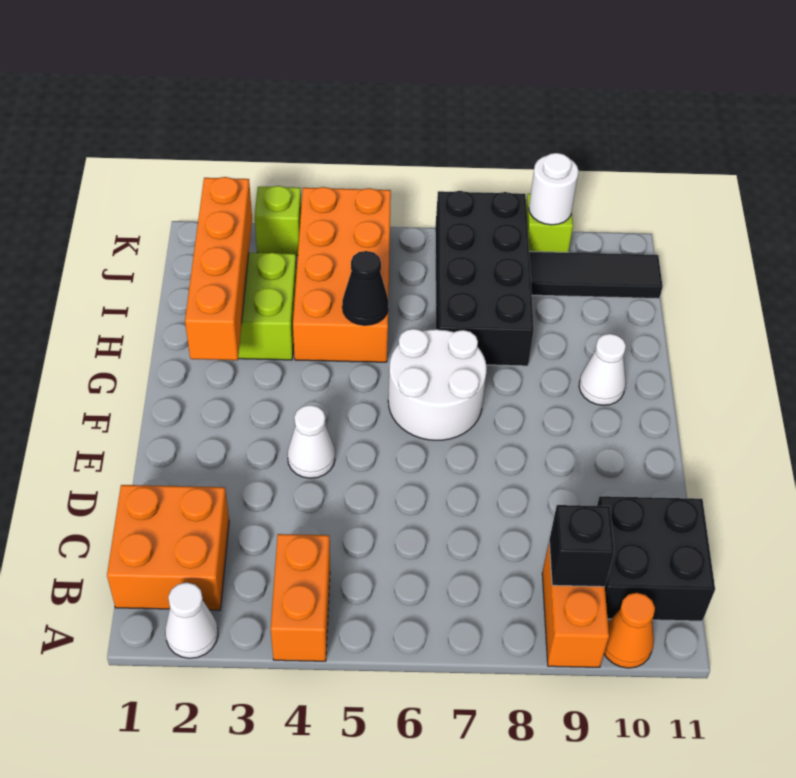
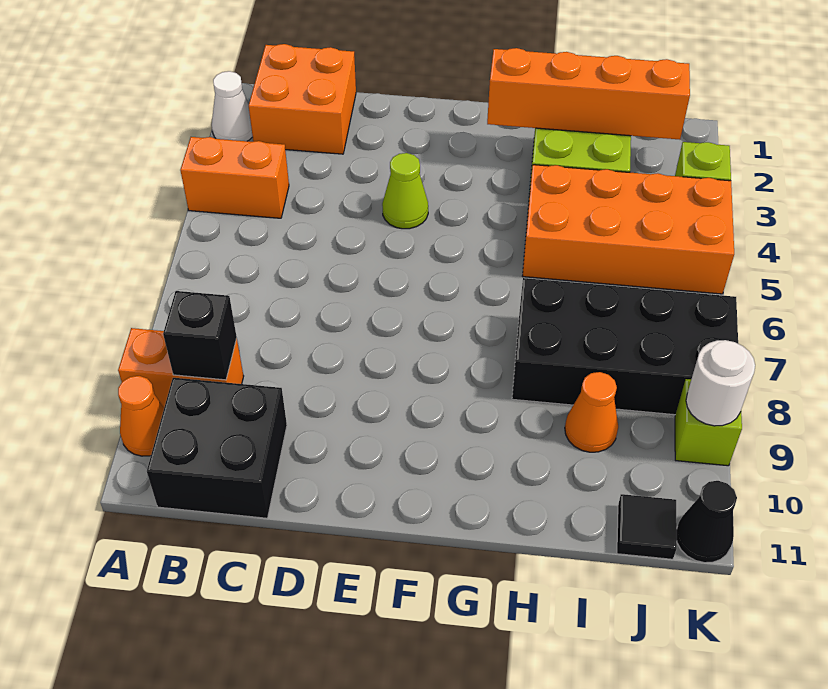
white cone E4 level 1 -> lime cone E4 level 1
white round brick F6:G7 level 1 -> none
white cone G10 level 1 -> none
black cone H5 level 2 -> black cone K11 level 1
none -> orange cone I9 level 1
black tile J9:J11 level 1 -> black tile J11 level 1

